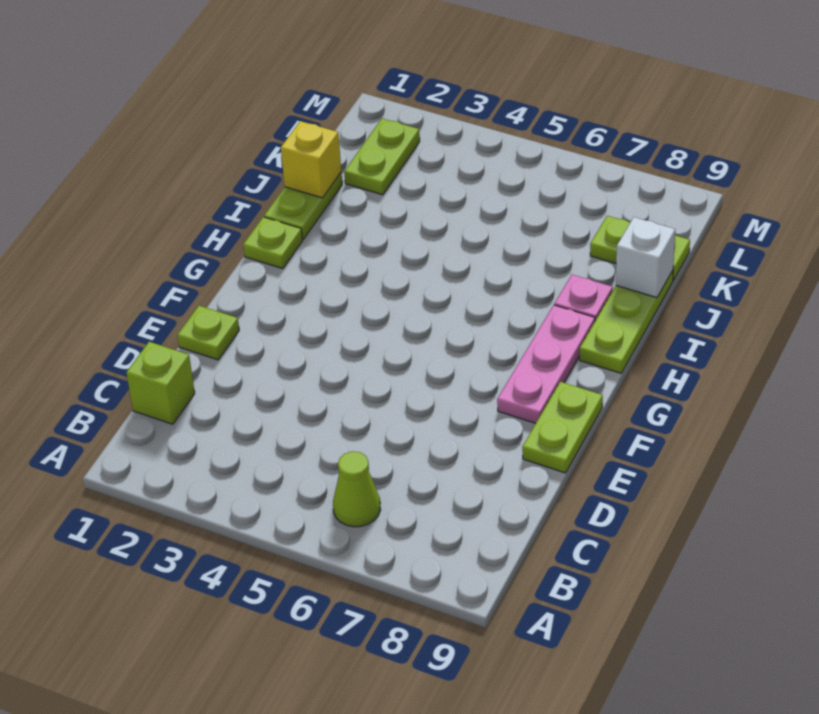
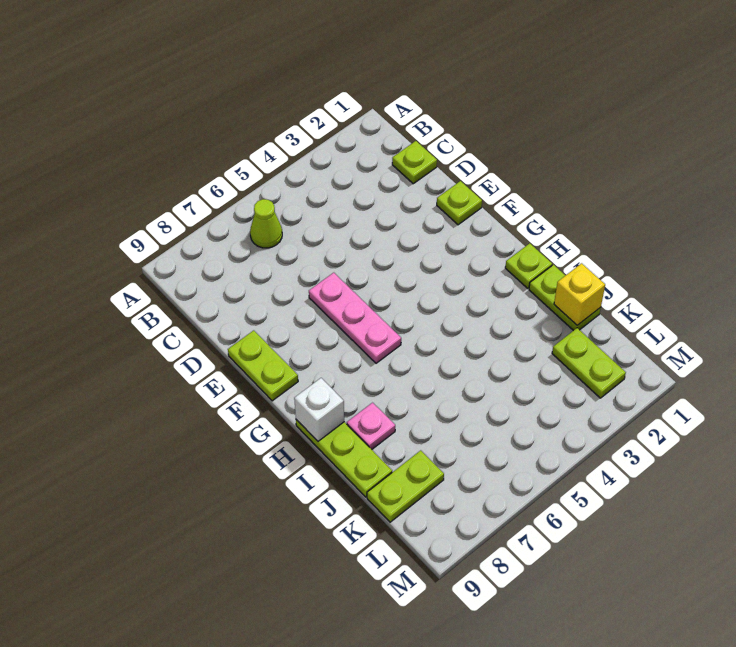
lime brick C1 level 1 -> lime plate C1 level 1
pink plate F8:H8 level 1 -> pink plate E6:G6 level 1
white brick J9 level 2 -> white brick H9 level 2

